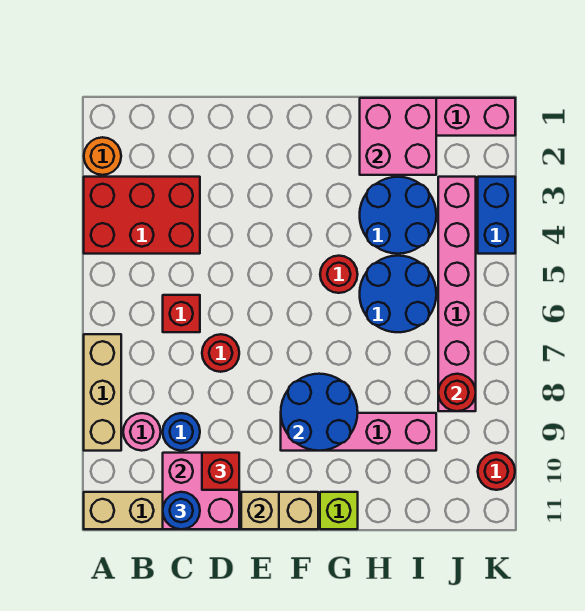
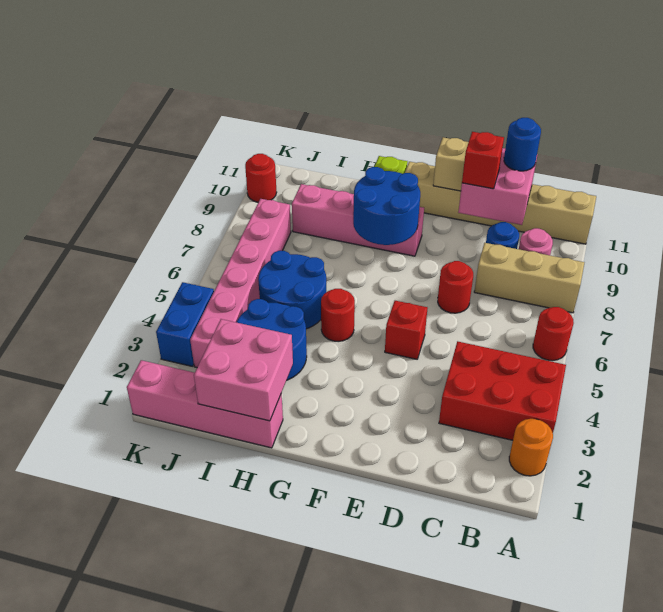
tan brick A7:A9 level 1 -> tan brick A8:C8 level 1
red brick C6 level 1 -> red brick E5 level 1
red round brick J8 level 2 -> red round brick A6 level 1

